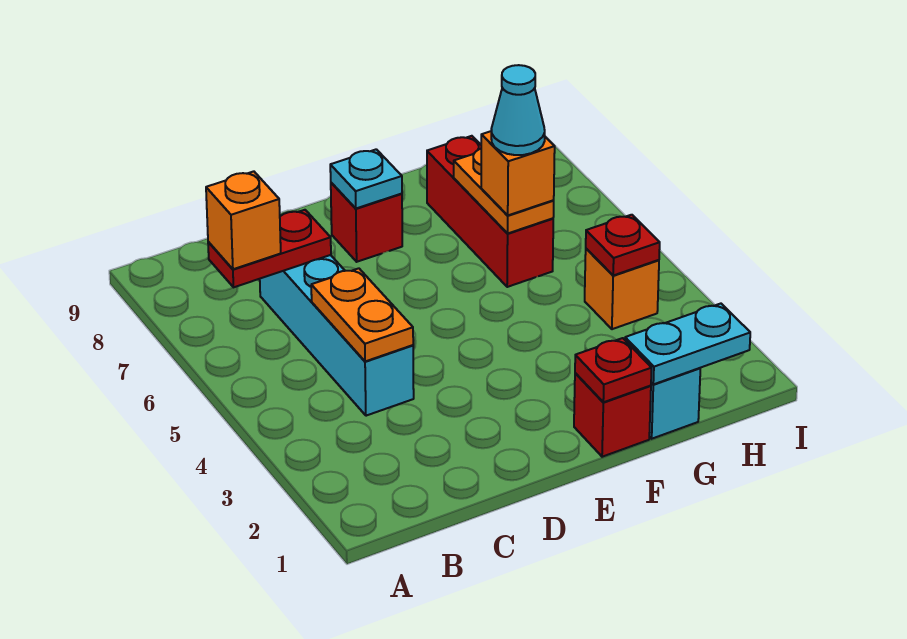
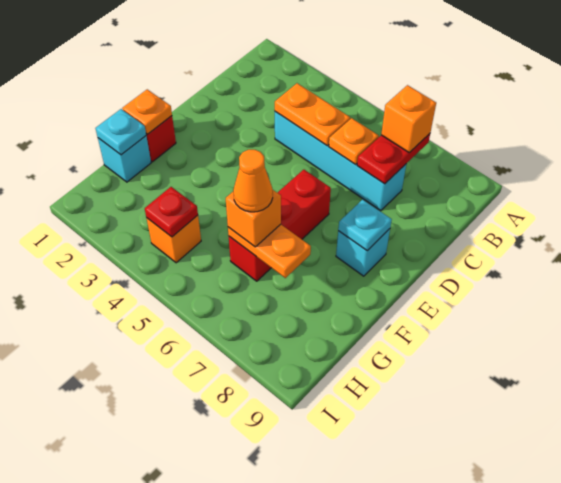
none -> orange plate C6 level 2
red brick E8 level 1 -> cyan brick E8 level 1
red plate F1 level 2 -> orange plate F1 level 2
cyan plate G1:H1 level 2 -> cyan plate G1 level 2
red brick G6:G8 level 1 -> red brick E6:G6 level 1
cyan cone G6 level 4 -> orange cone G6 level 4

